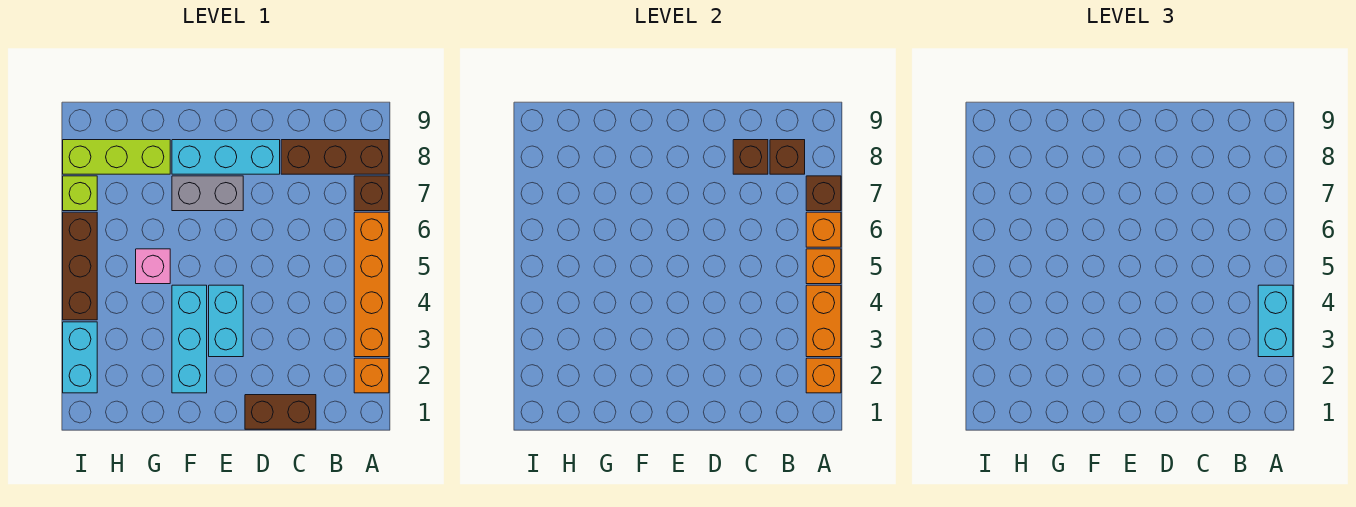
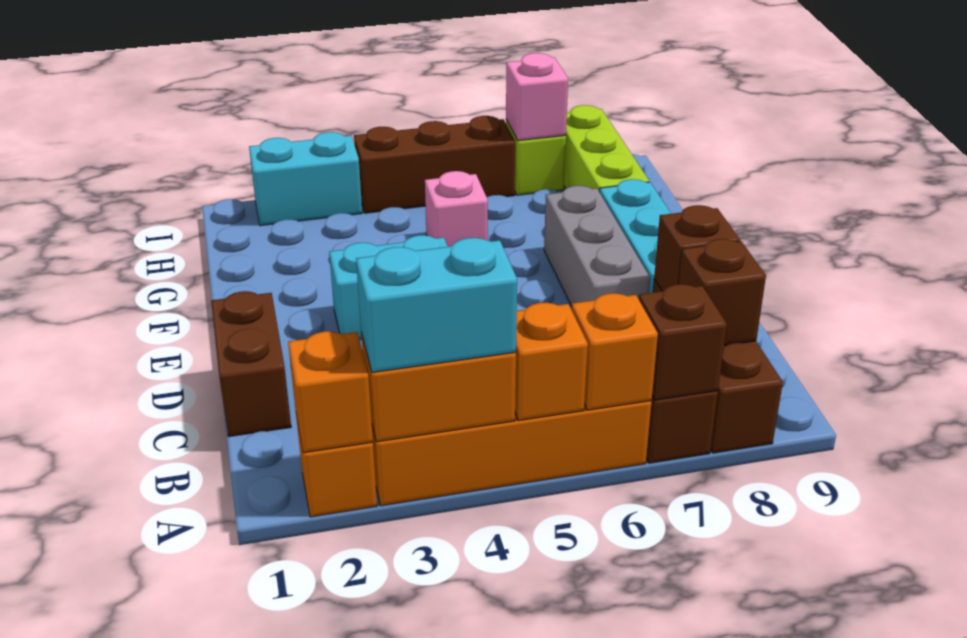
grey brick E7:F7 level 1 -> grey brick D7:F7 level 1
cyan brick F2:F4 level 1 -> none
none -> pink brick I7 level 2

